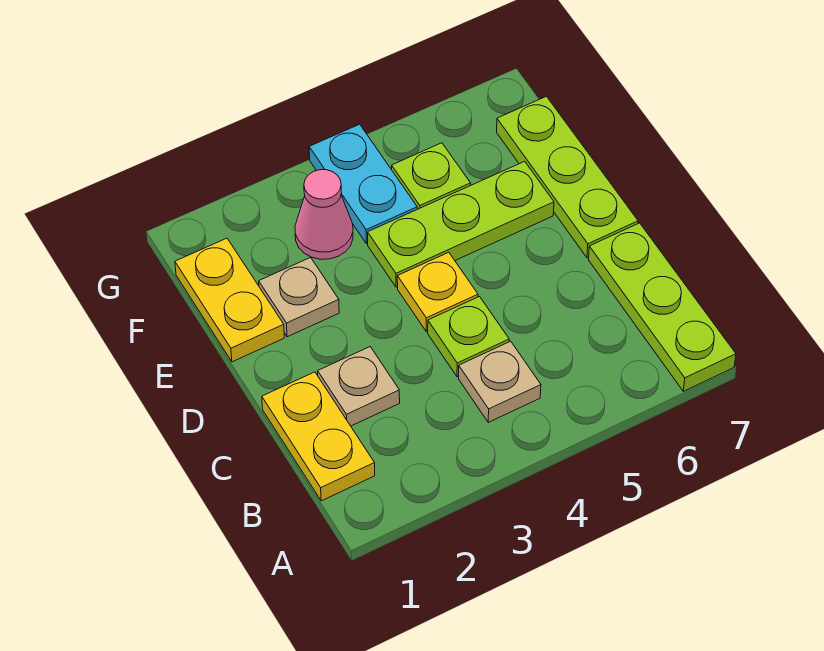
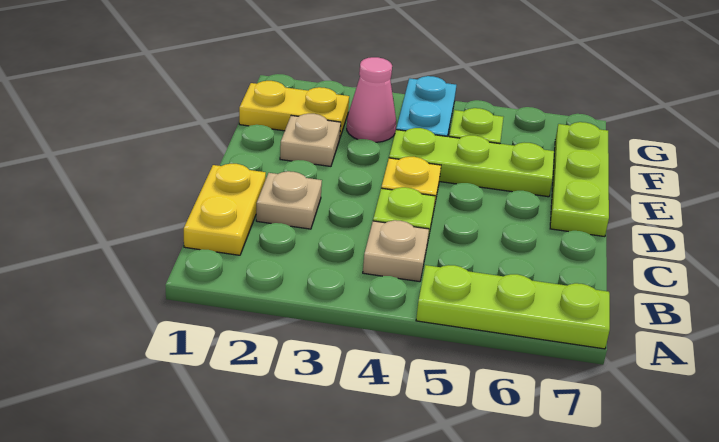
lime plate A7:C7 level 1 -> lime plate A5:A7 level 1
yellow plate E1:F1 level 1 -> yellow plate F1:F2 level 1

